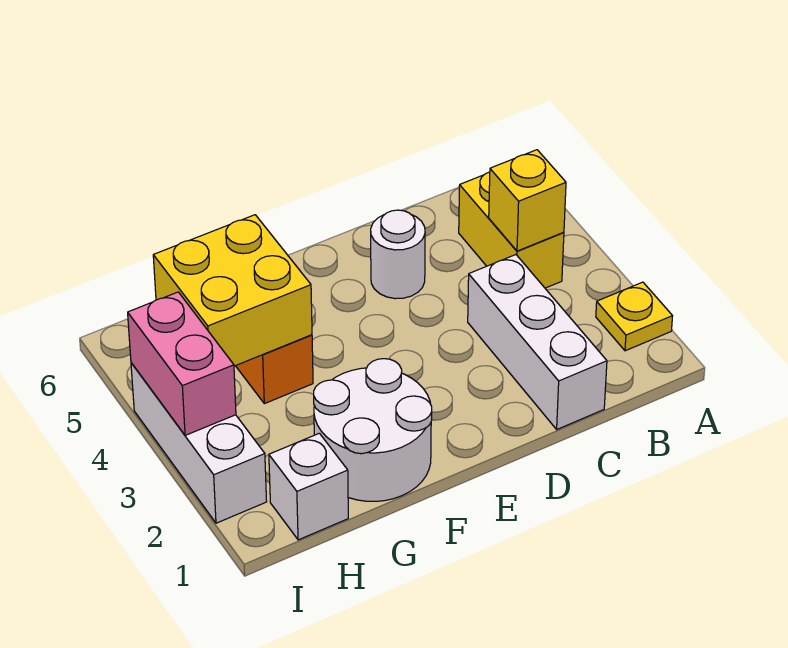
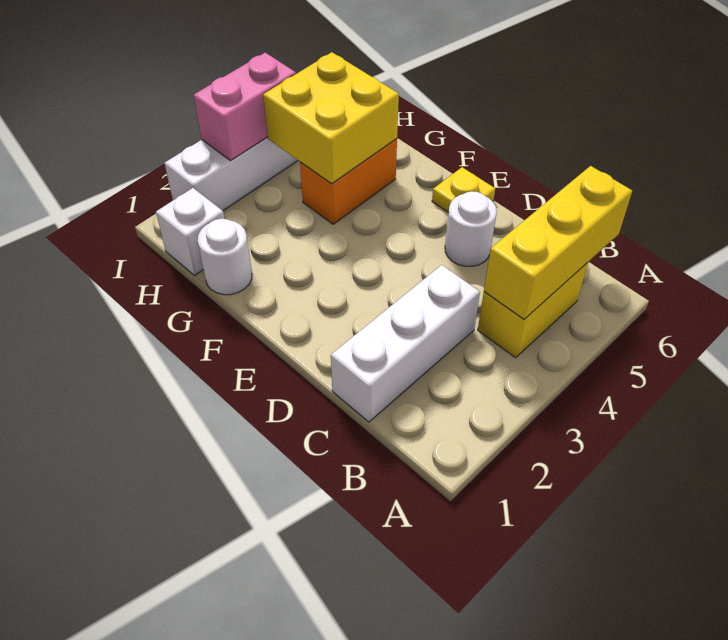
yellow plate A2 level 1 -> yellow plate E6 level 1
yellow brick B4 level 2 -> yellow brick B4:B6 level 2
white round brick F1:G2 level 1 -> white round brick G1 level 1

